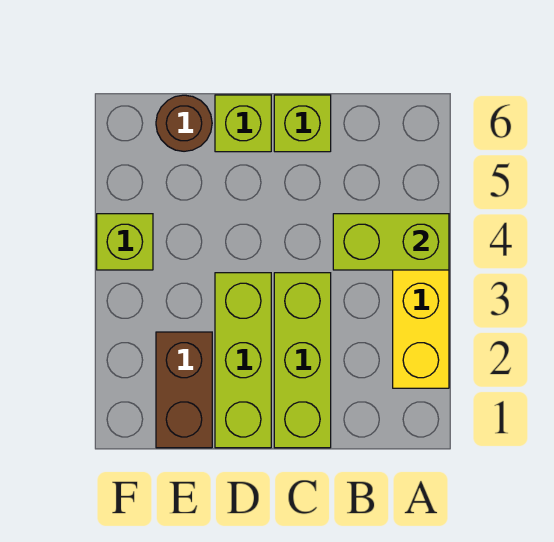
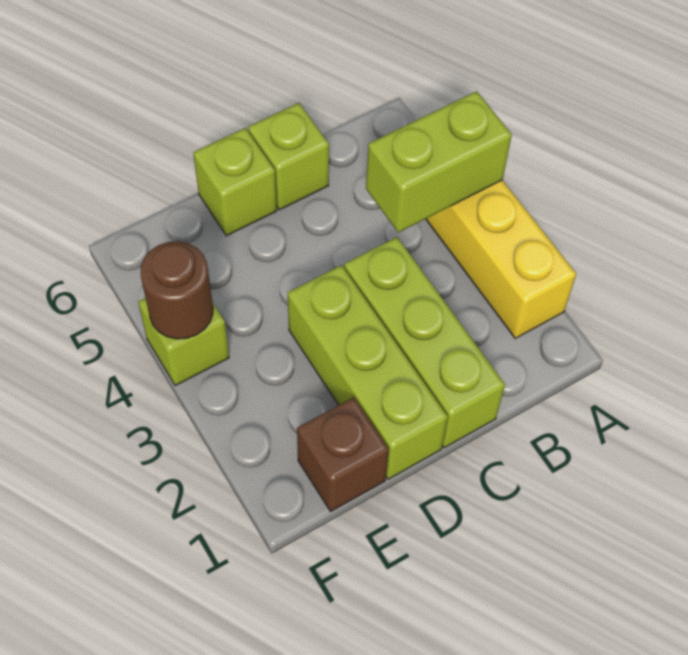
brown brick E1:E2 level 1 -> brown brick E1 level 1
brown round brick E6 level 1 -> brown round brick F4 level 2

